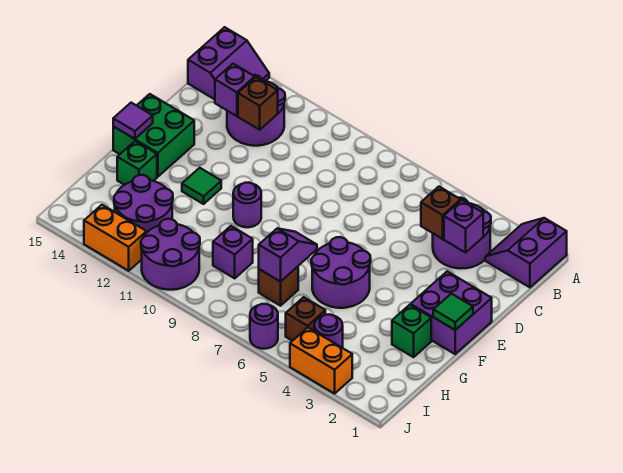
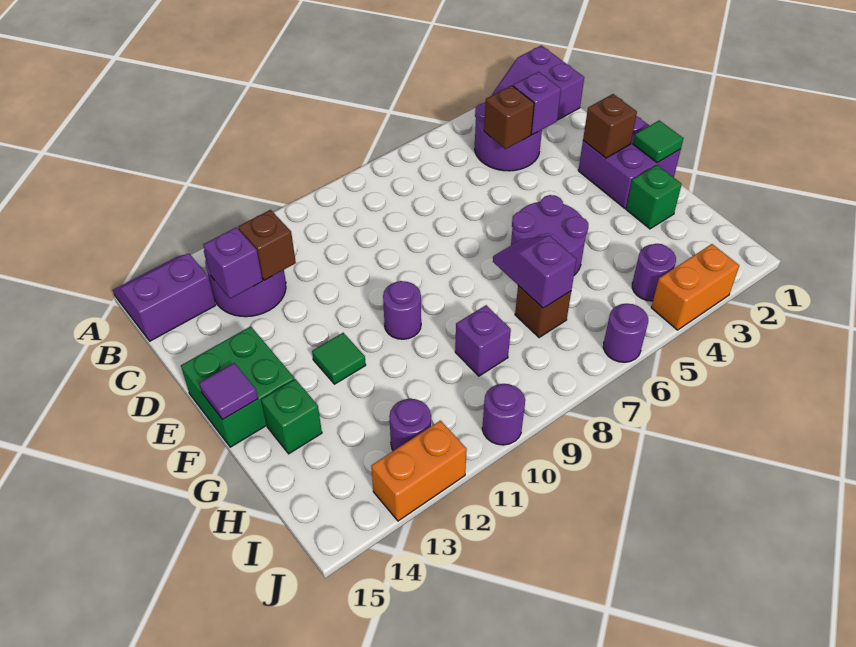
purple slope A14:B15 level 1 top 15 -> purple slope A14:B15 level 1 top B
purple round brick H12:I13 level 1 -> purple round brick I12 level 1
brown brick I5 level 1 -> brown brick E2 level 2
purple round brick I10:J11 level 1 -> purple round brick J10 level 1

